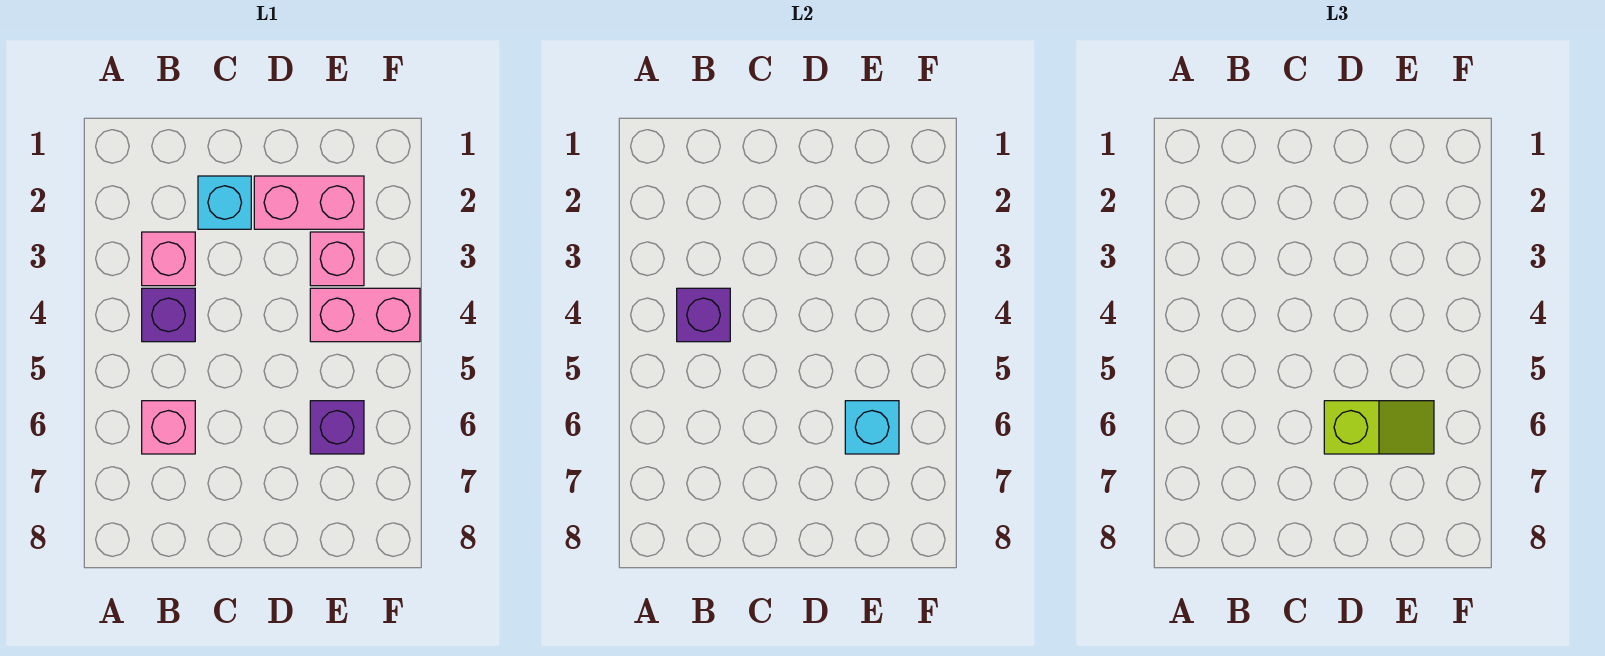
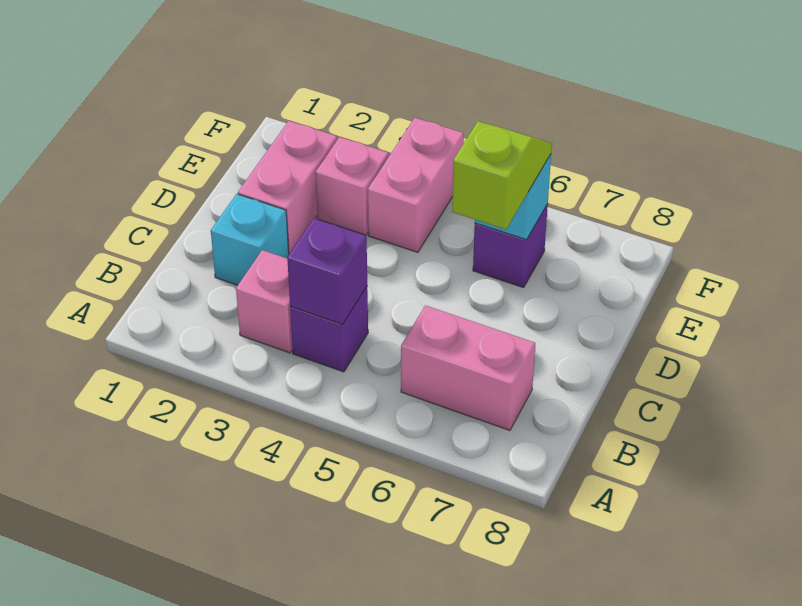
pink brick B6 level 1 -> pink brick B6:B7 level 1

